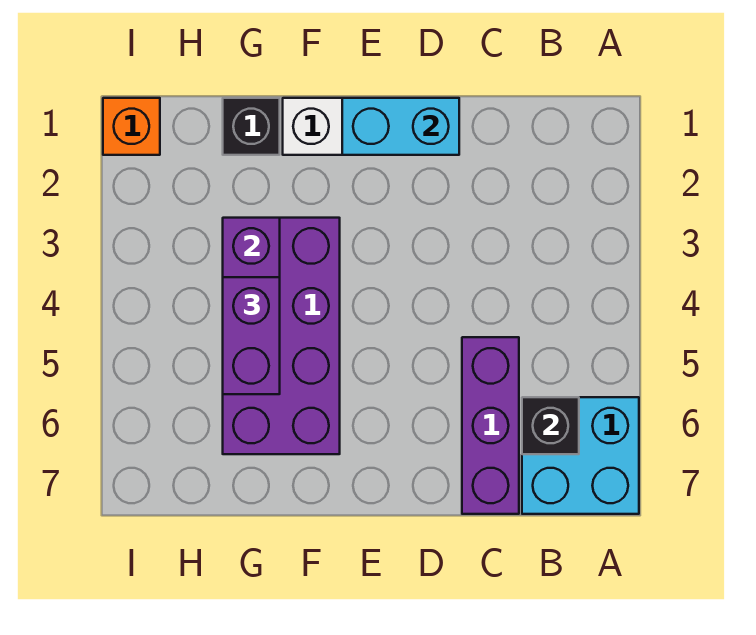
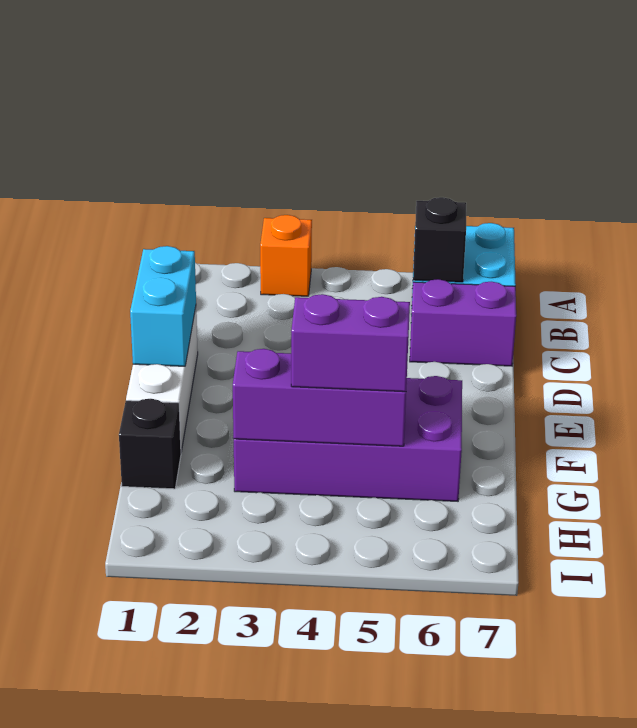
purple brick C5:C7 level 1 -> purple brick C6:C7 level 1
orange brick I1 level 1 -> orange brick A3 level 1

